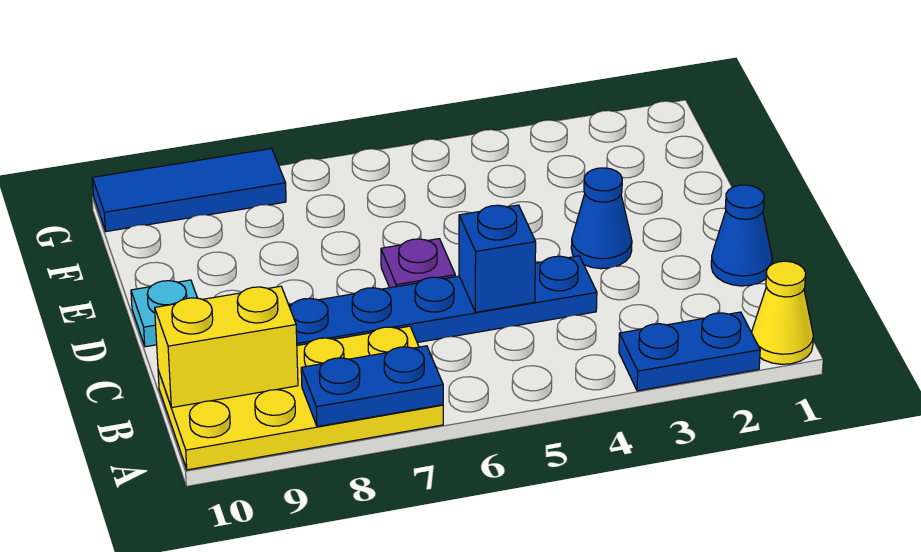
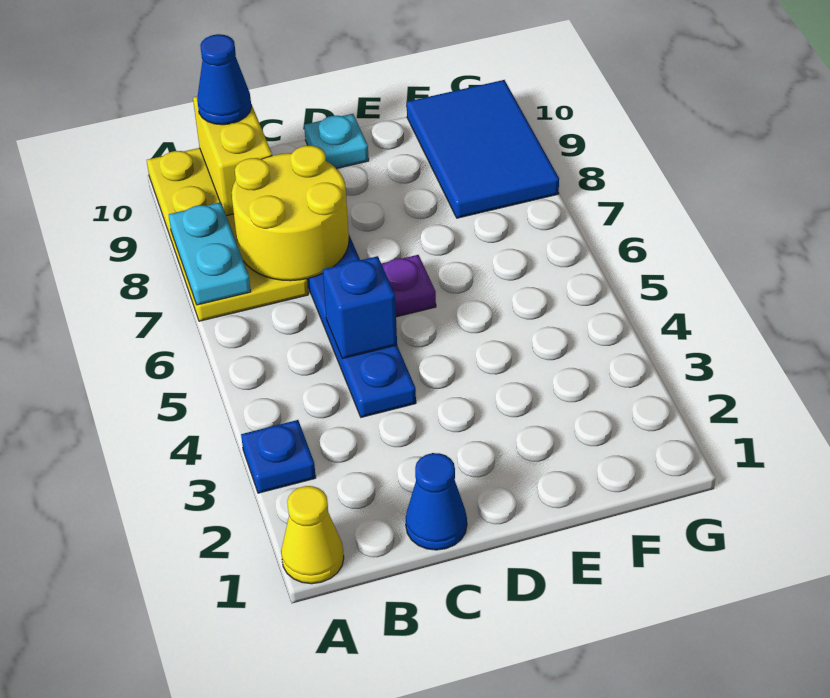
blue plate A2:A3 level 1 -> blue plate A3 level 1
blue plate A7:A8 level 2 -> cyan plate A7:A8 level 2
none -> yellow round brick B7:C8 level 2
blue cone D3 level 1 -> blue cone B10 level 3
blue tile G8:G10 level 1 -> blue tile F8:G10 level 1

